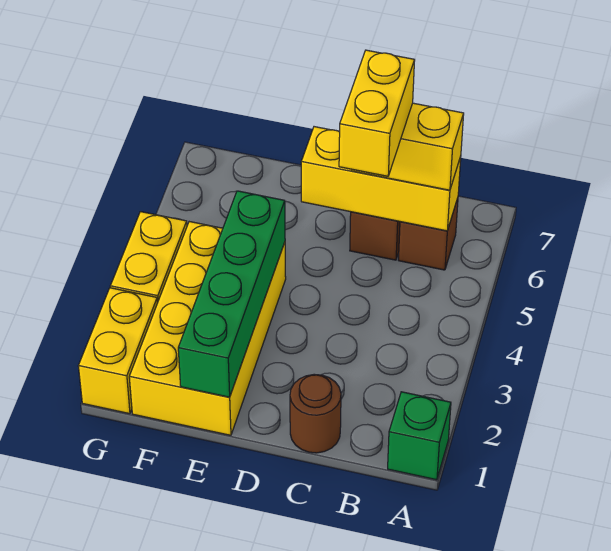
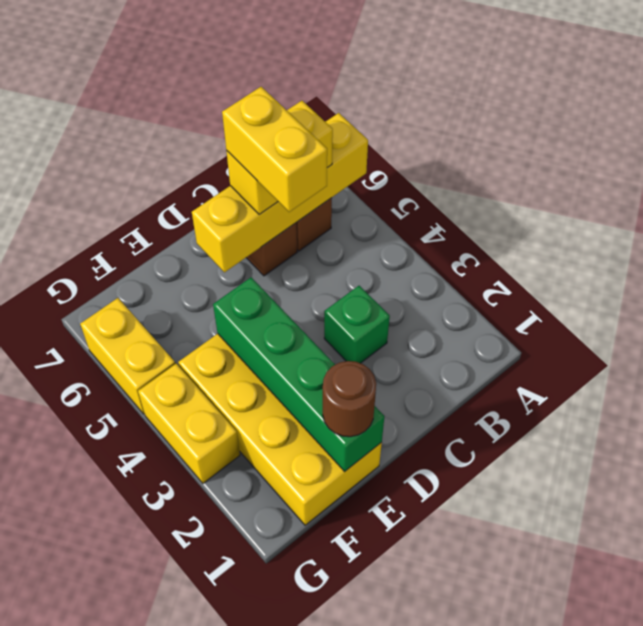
green brick A1 level 1 -> green brick C3 level 1
yellow brick B6:D6 level 2 -> yellow brick A6:D6 level 2
brown round brick C1 level 1 -> brown round brick E1 level 3
yellow brick G1:G2 level 1 -> yellow brick G5:G6 level 1

